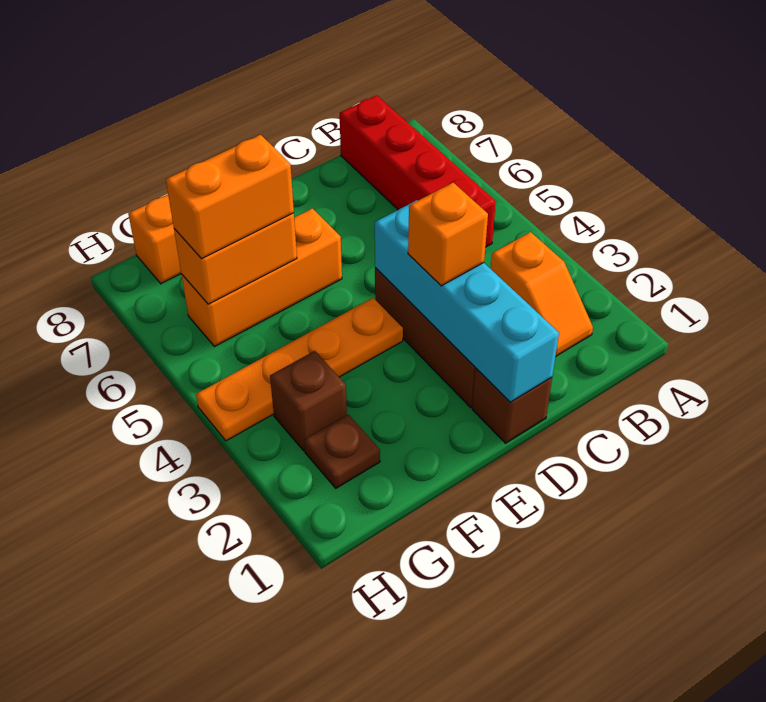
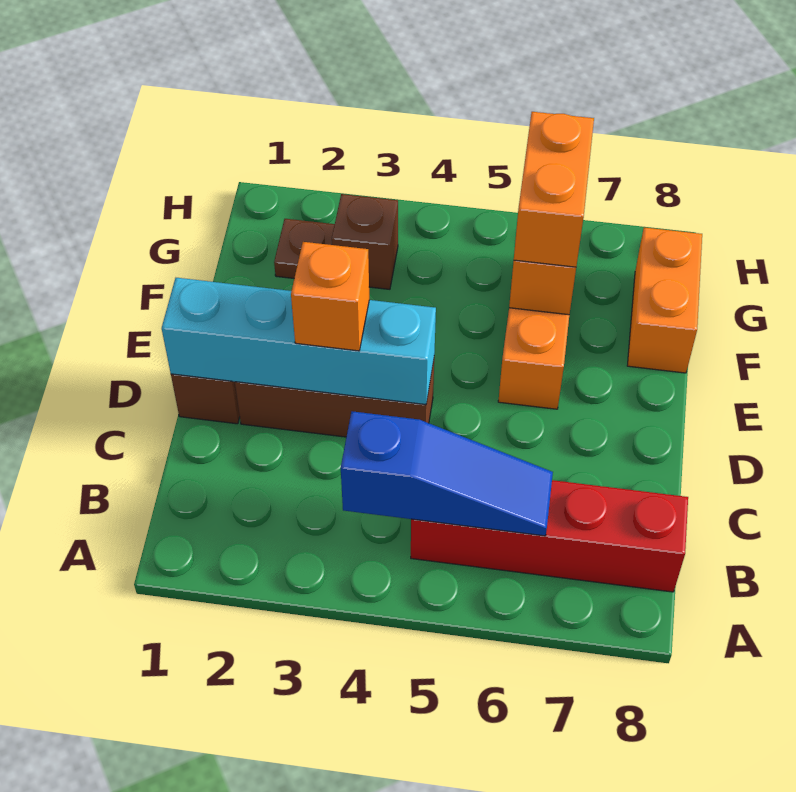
orange slope B2:B3 level 1 top 3 -> none
none -> blue slope B4:B6 level 2 top 4
orange plate E4:H4 level 1 -> none

